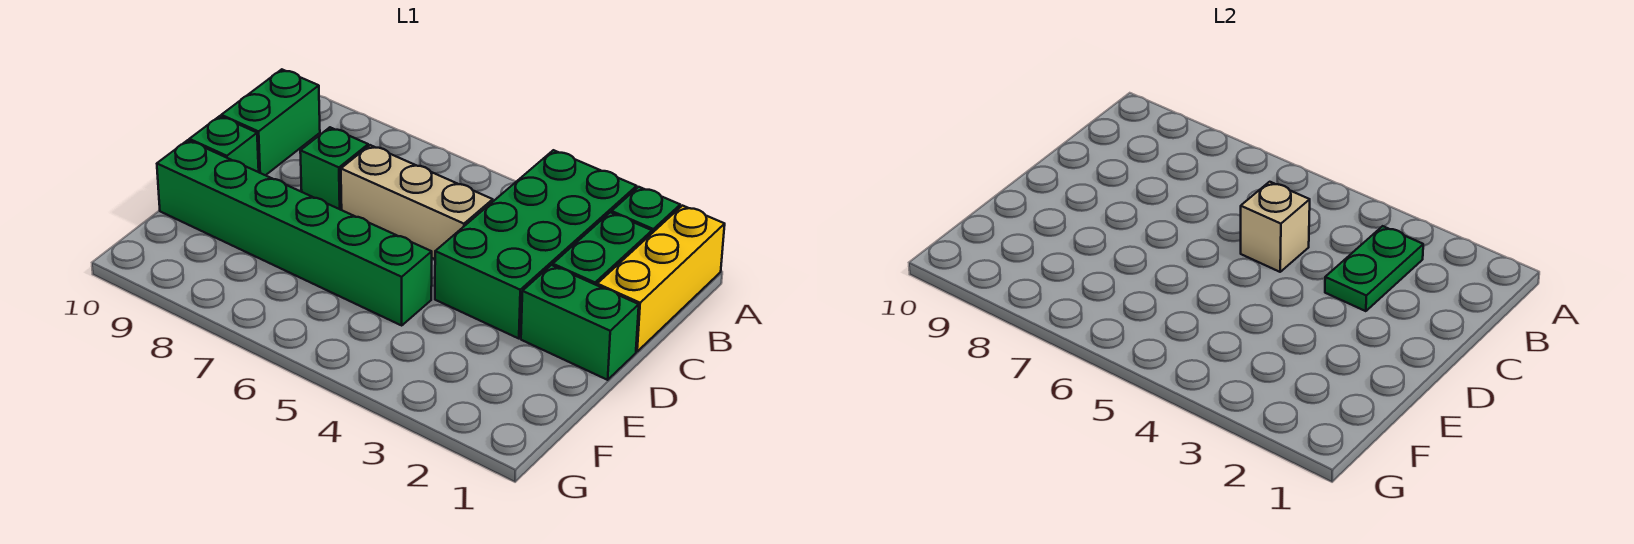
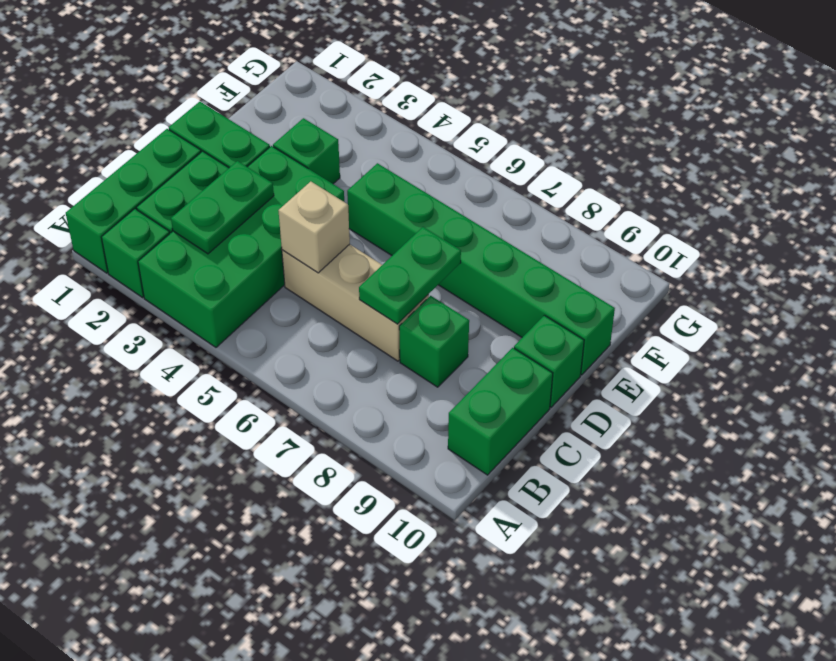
yellow brick A1:C1 level 1 -> green brick A1:C1 level 1
none -> green plate C7:D7 level 2
none -> green brick E3 level 1

